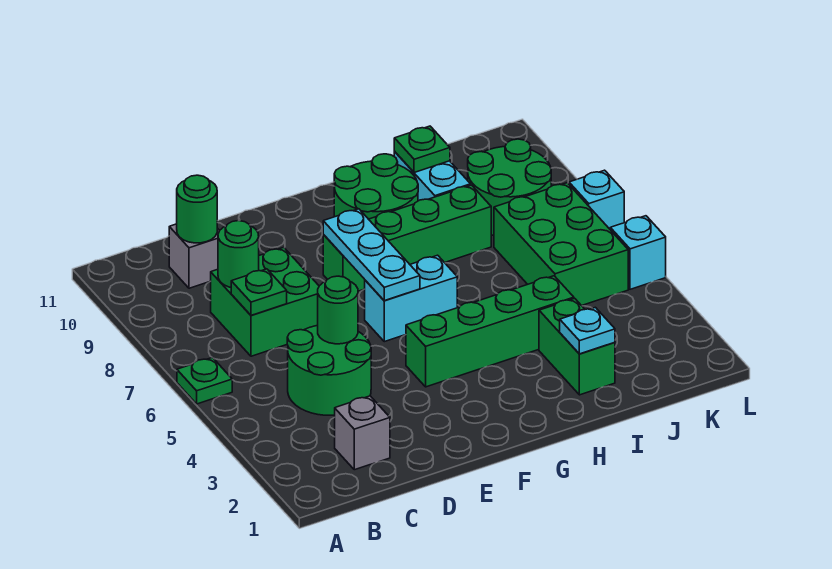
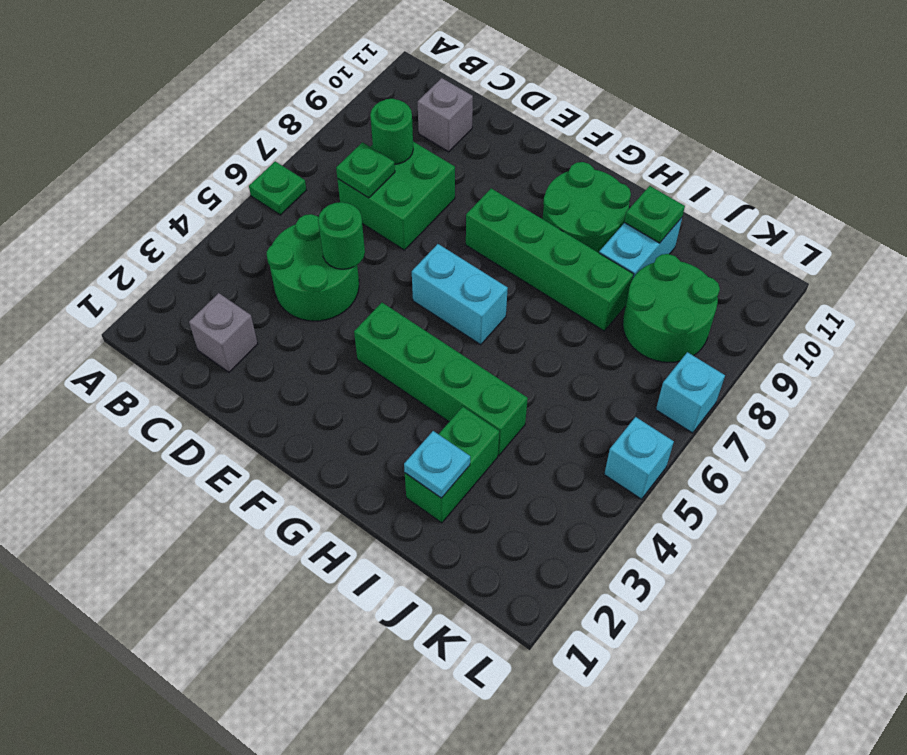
green round brick C10 level 2 -> none
cyan plate F6:F8 level 2 -> none
green brick J5:K7 level 1 -> none

